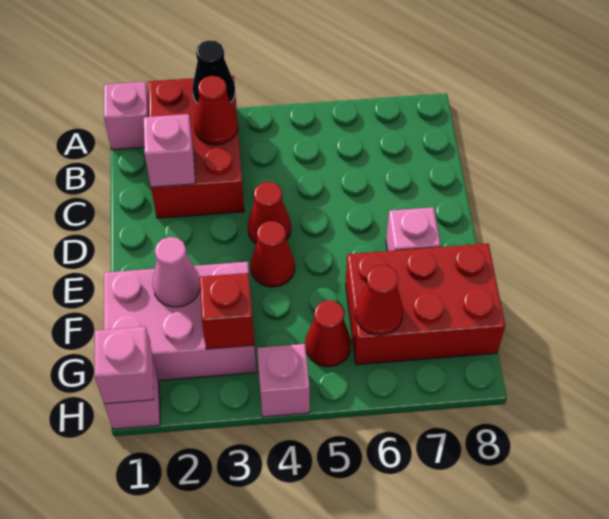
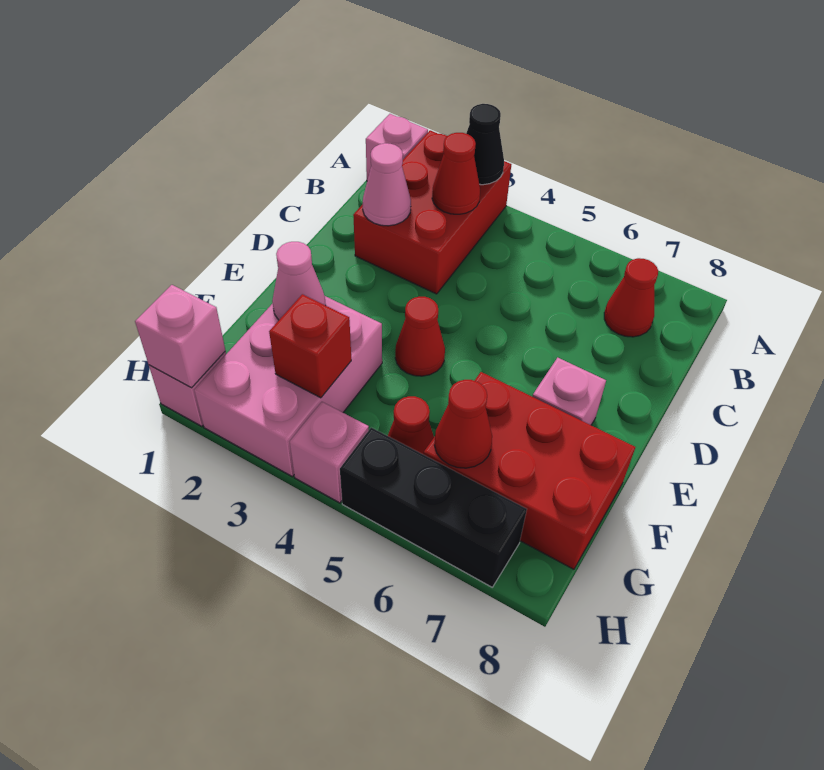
pink brick C2 level 2 -> pink cone C2 level 2
red cone D4 level 1 -> red cone B7 level 1
pink brick F1:G3 level 1 -> pink brick F2:H3 level 1
none -> black brick H5:H7 level 1

